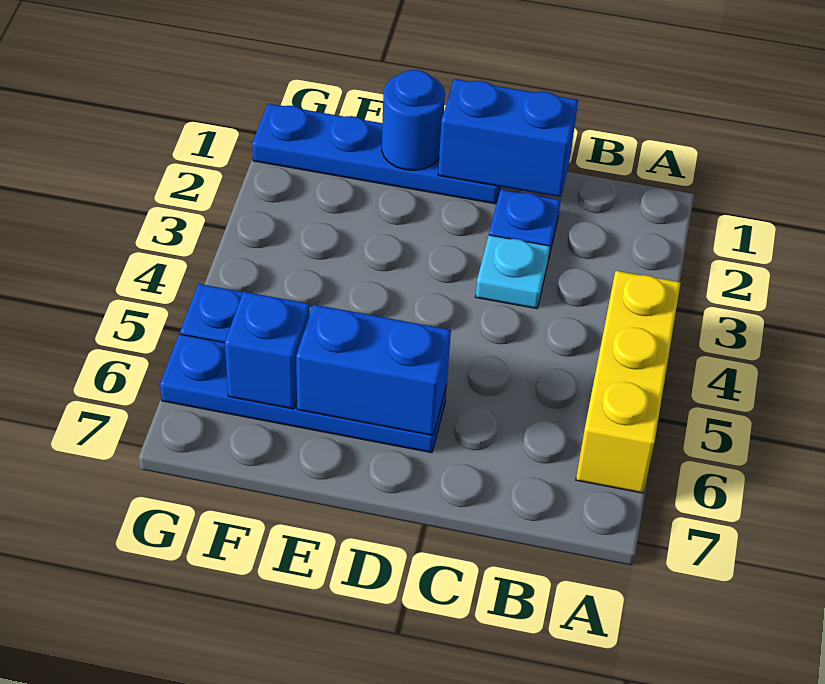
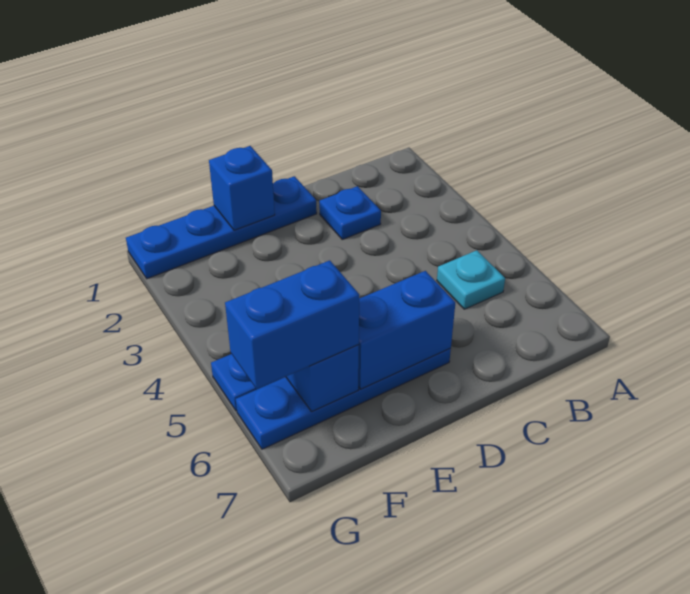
yellow brick A4:A6 level 1 -> none
blue brick C1:D1 level 2 -> blue brick F6:G6 level 3
cyan plate C3 level 1 -> cyan plate B5 level 1
blue round brick E1 level 2 -> blue brick E1 level 2

